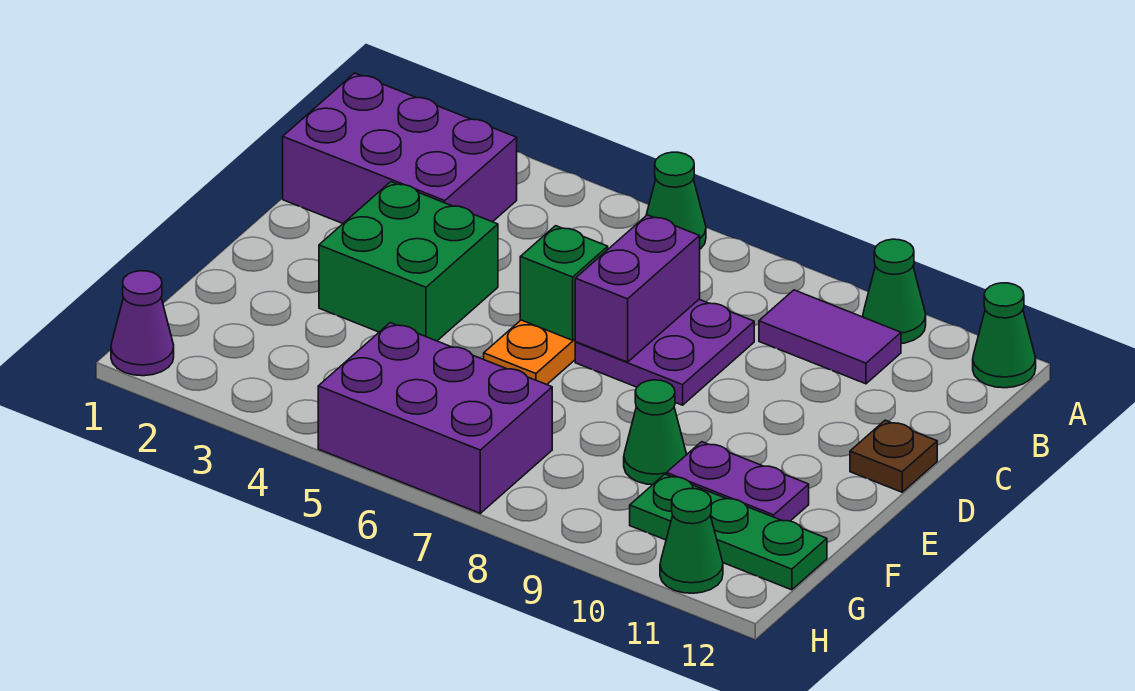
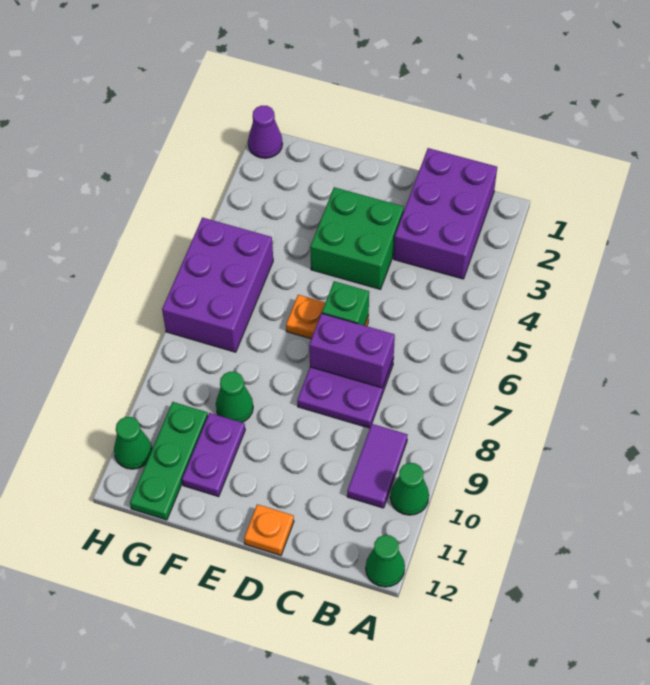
green cone A6 level 1 -> none
brown plate D12 level 1 -> orange plate D12 level 1

